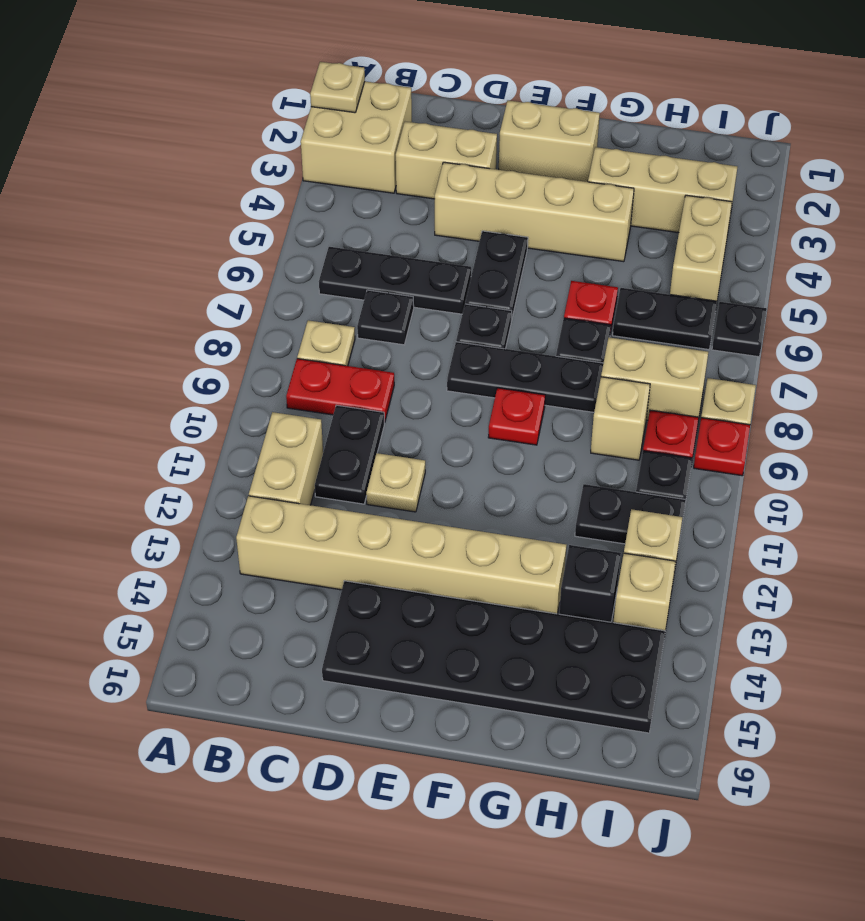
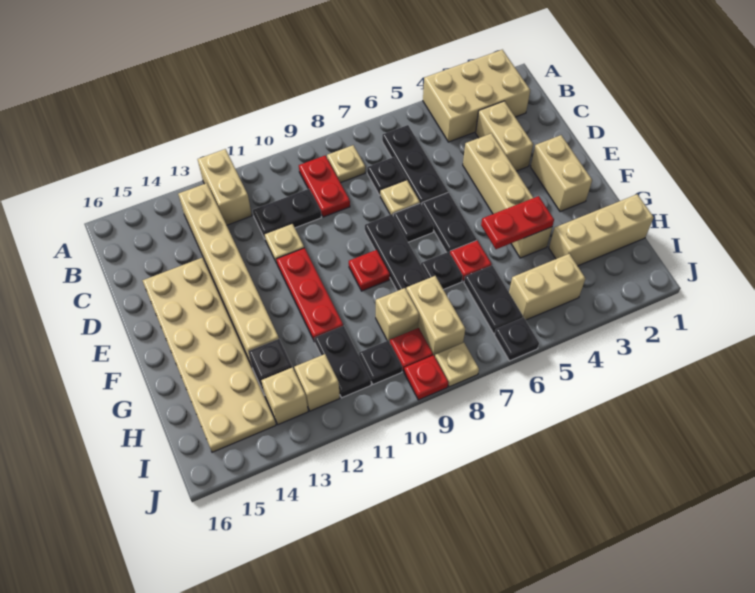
tan brick A2:B3 level 1 -> tan brick A2:B4 level 1
tan plate A2 level 2 -> tan plate D7 level 1
tan brick B11:B12 level 1 -> tan brick A12:B12 level 1
black plate D14:I15 level 1 -> tan plate D14:I15 level 1
black plate E5:E6 level 1 -> black plate E6:F6 level 1
none -> red plate E11:G11 level 1
tan brick G3:I3 level 1 -> tan brick H1:H3 level 1
none -> red plate G4:G5 level 2

